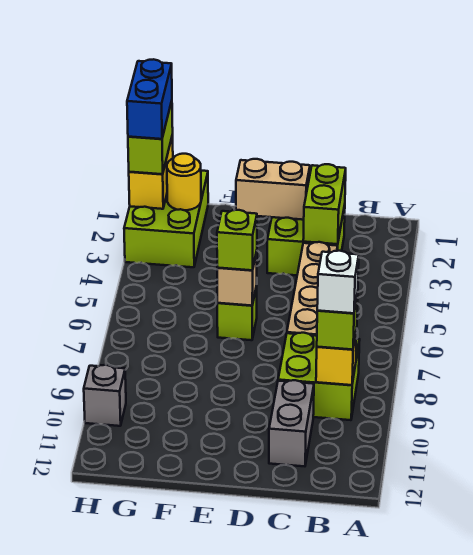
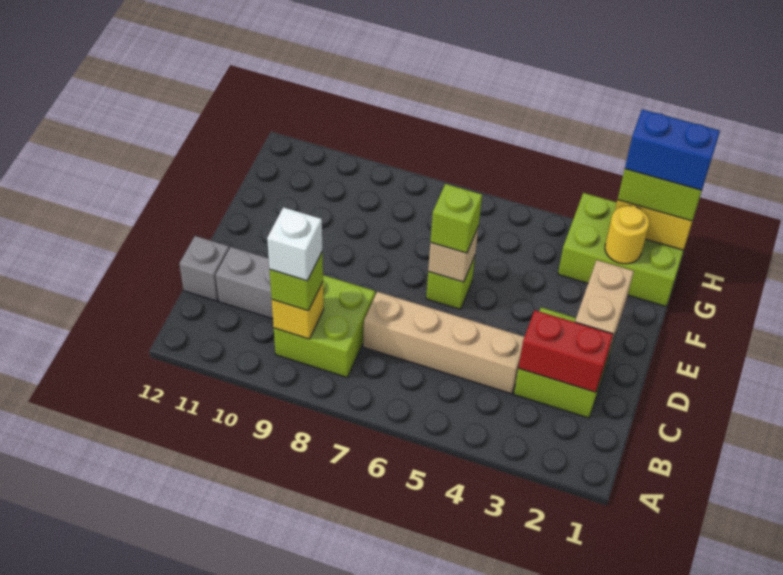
lime brick C2:C3 level 2 -> red brick C2:C3 level 2
grey brick H10 level 1 -> grey brick C12 level 1

